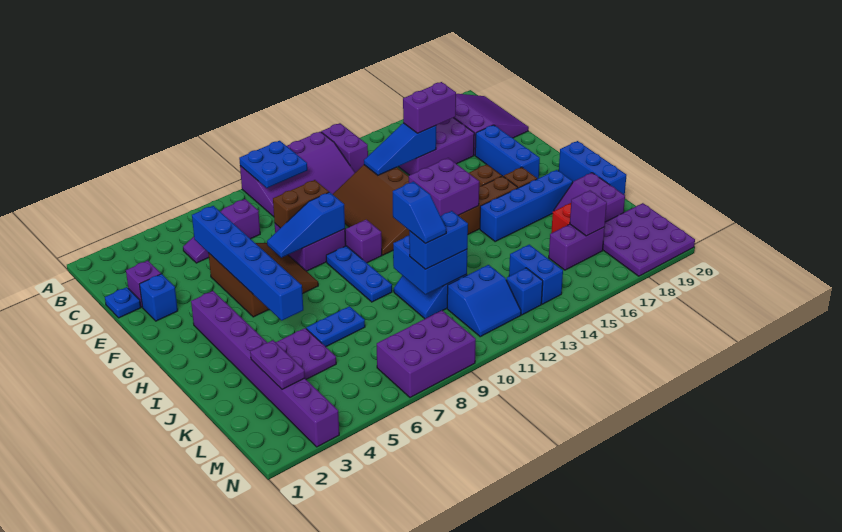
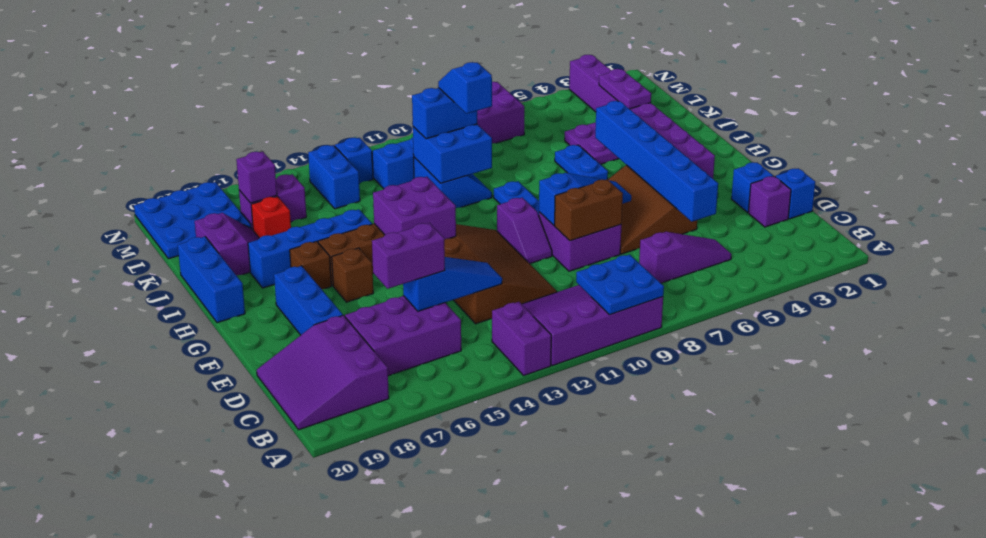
blue plate D1 level 1 -> blue brick D1 level 1
blue plate J6:J7 level 1 -> blue plate I6:J6 level 1
purple plate L18:N20 level 1 -> blue plate L18:N20 level 1

